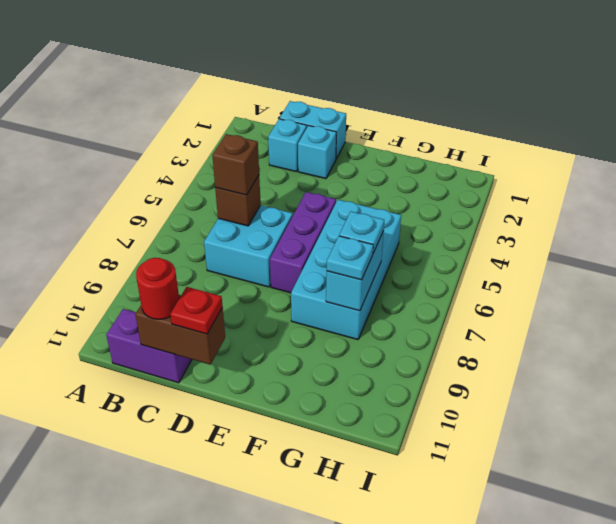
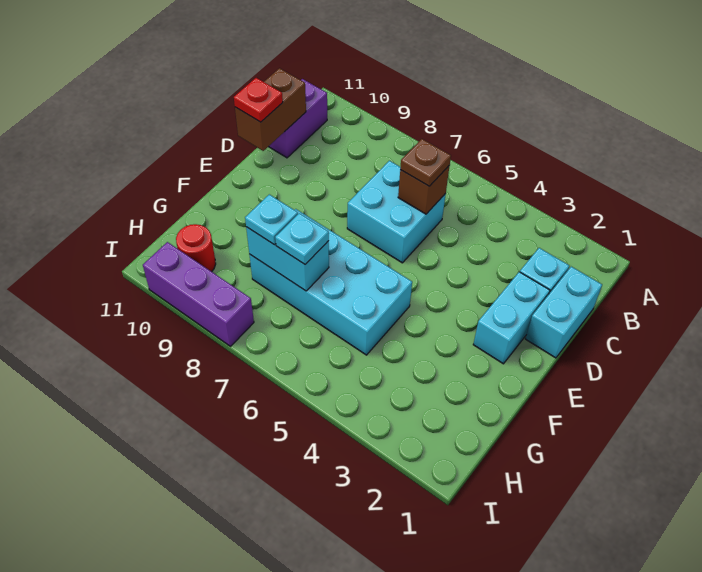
brown brick C6 level 3 -> brown plate C6 level 3
red round brick C11 level 3 -> red round brick H10 level 1
cyan brick D2 level 1 -> cyan brick D2:E2 level 1
purple brick E5:E7 level 1 -> purple brick I8:I10 level 1

